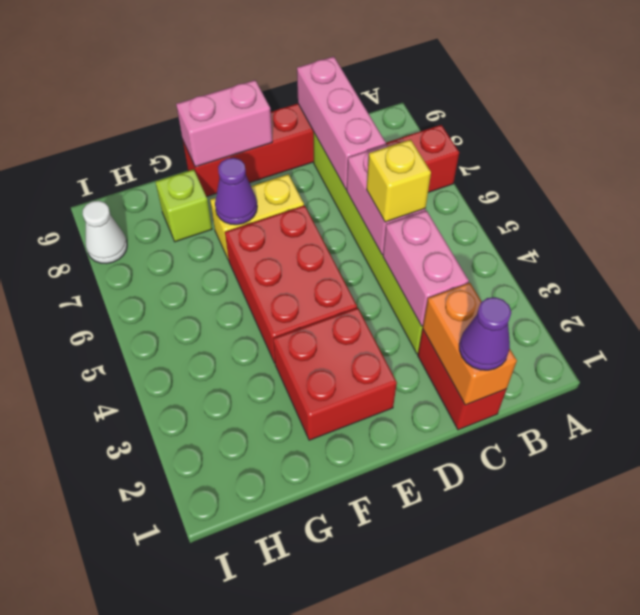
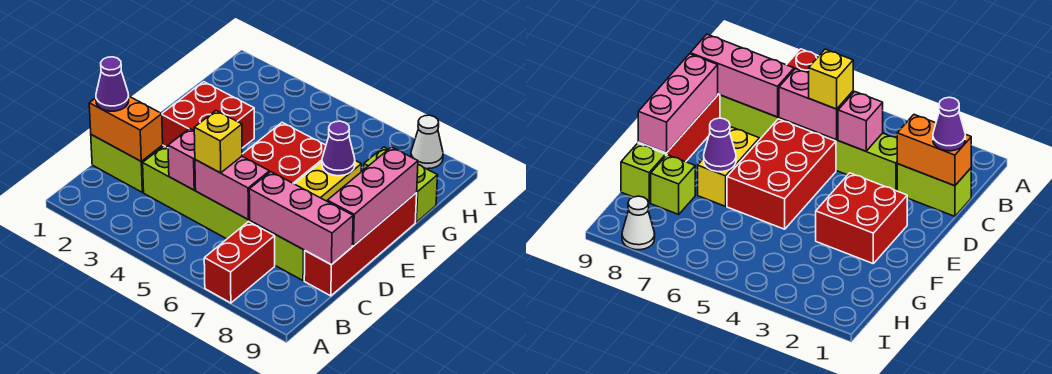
red brick C1:C2 level 1 -> lime brick C1:C2 level 1
pink brick C3:C4 level 2 -> pink brick C4 level 2
red brick E4:F6 level 1 -> red brick D5:F6 level 1
pink brick E9:F9 level 2 -> pink brick D9:F9 level 2
none -> lime brick G9 level 1

